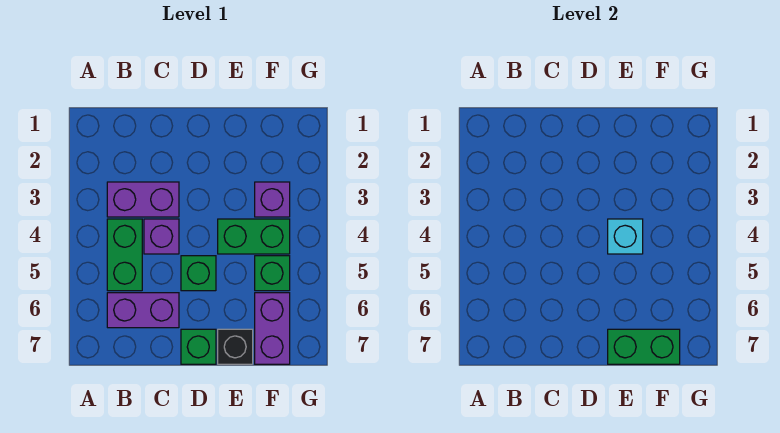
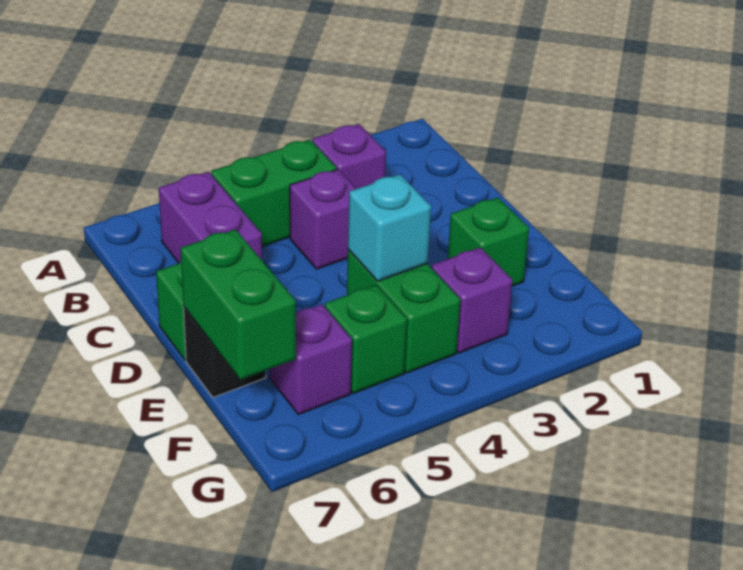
purple brick B3:C3 level 1 -> purple brick B3 level 1
green brick D5 level 1 -> green brick E2 level 1
purple brick F6:F7 level 1 -> purple brick F6 level 1

